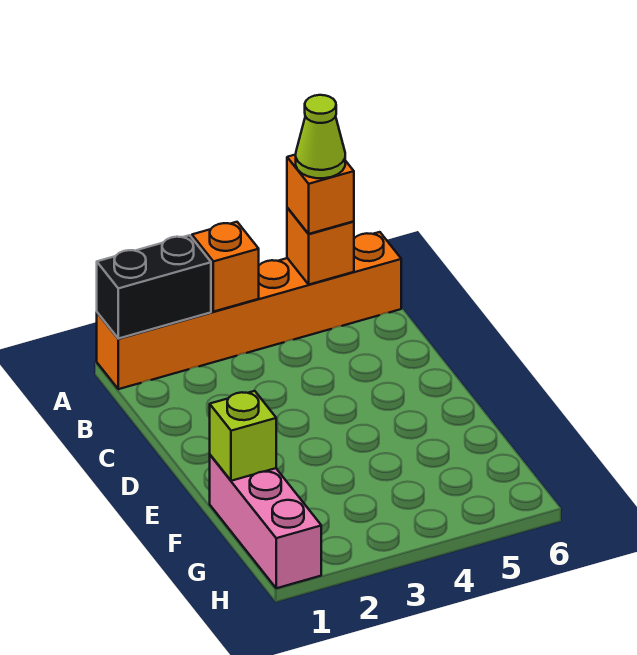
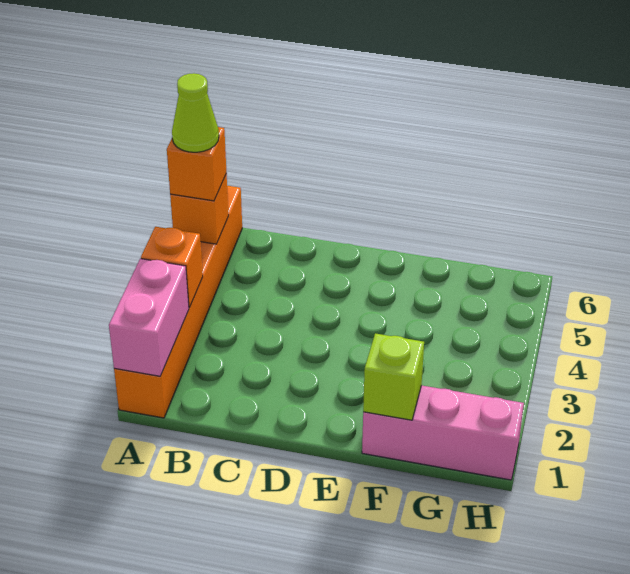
black brick A1:A2 level 2 -> pink brick A1:A2 level 2

